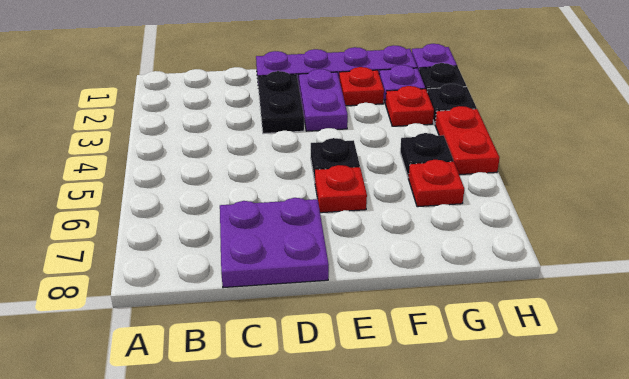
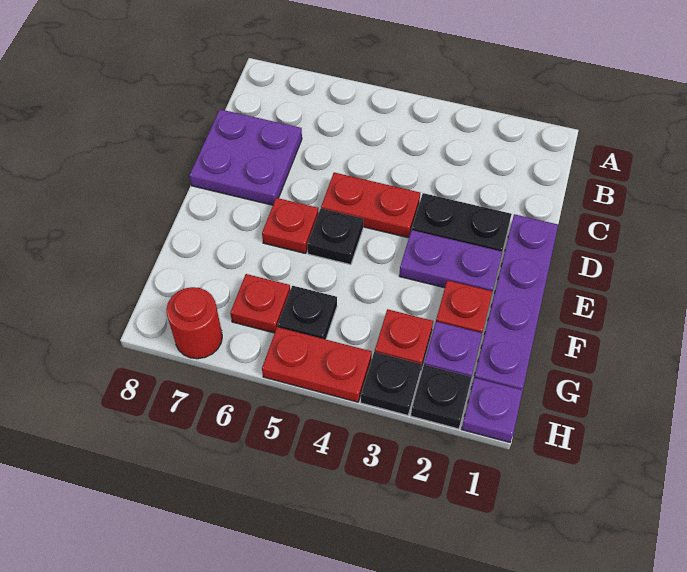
none -> red plate D4:D5 level 1
none -> red round brick H7 level 1

